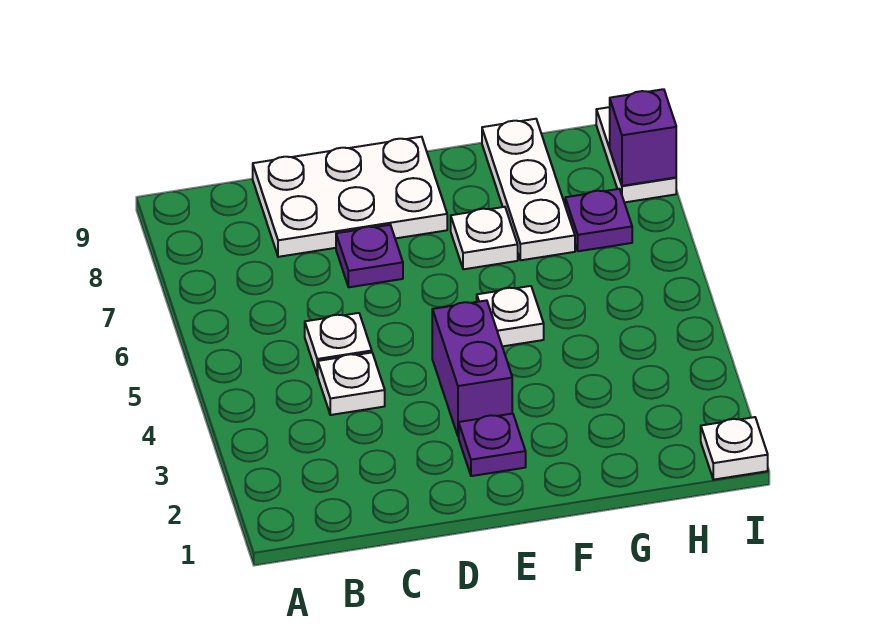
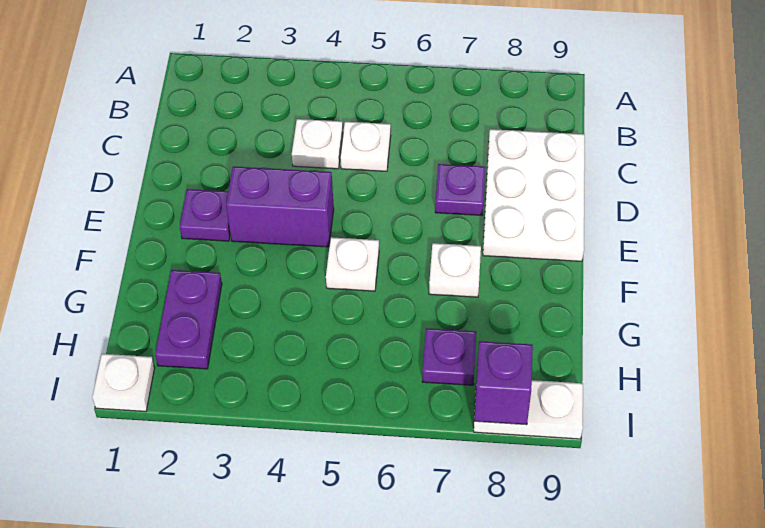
none -> purple plate G2:H2 level 1
white plate G7:G9 level 1 -> none

